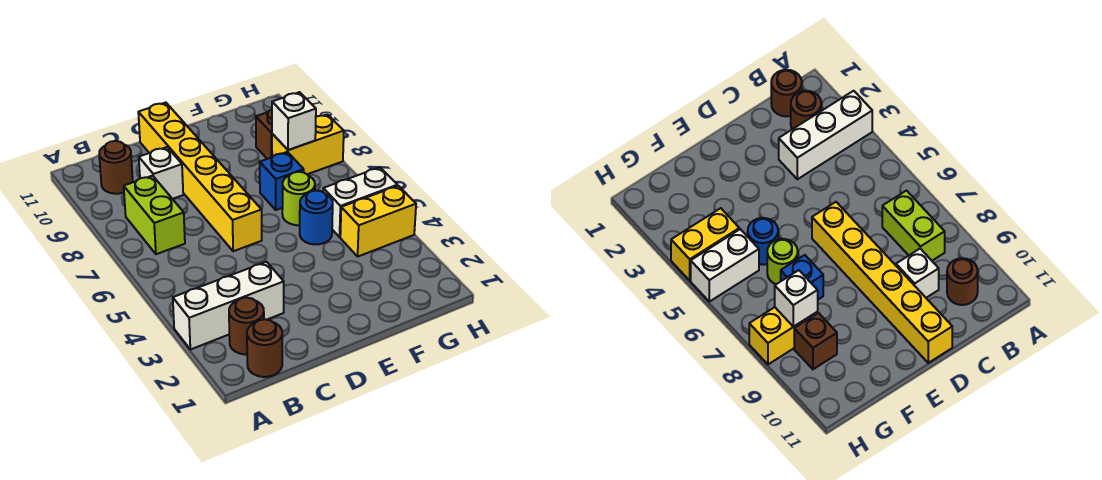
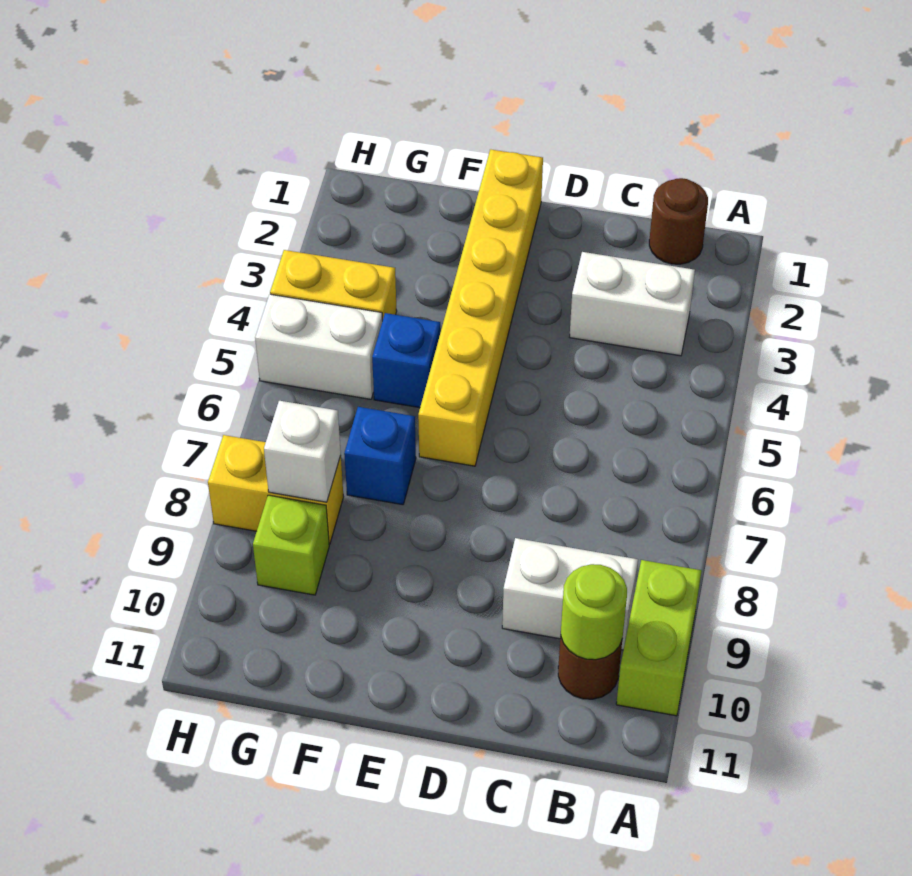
white brick A3:C3 level 1 -> white brick B3:C3 level 1
brown round brick B2 level 1 -> none
lime brick B7:B8 level 1 -> lime brick A9:A10 level 1
white brick C9 level 1 -> white brick B9:C9 level 1
yellow brick D6:D11 level 1 -> yellow brick E1:E6 level 1
blue round brick F5 level 1 -> blue brick F5 level 1
lime round brick F6 level 1 -> lime round brick B10 level 2
brown brick G9 level 1 -> lime brick G9 level 1

